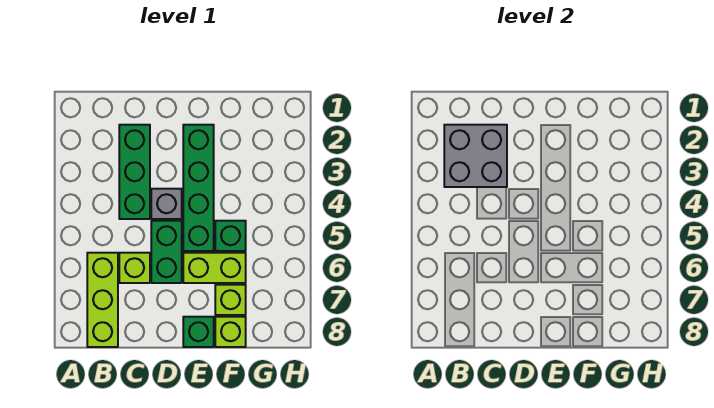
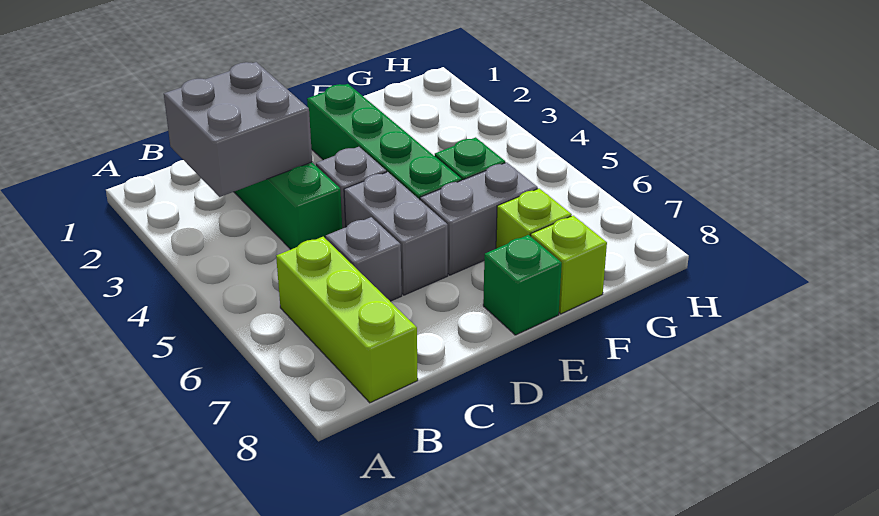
lime brick C6 level 1 -> grey brick C6 level 1
green brick D5:D6 level 1 -> grey brick D5:D6 level 1
lime brick E6:F6 level 1 -> grey brick E6:F6 level 1

